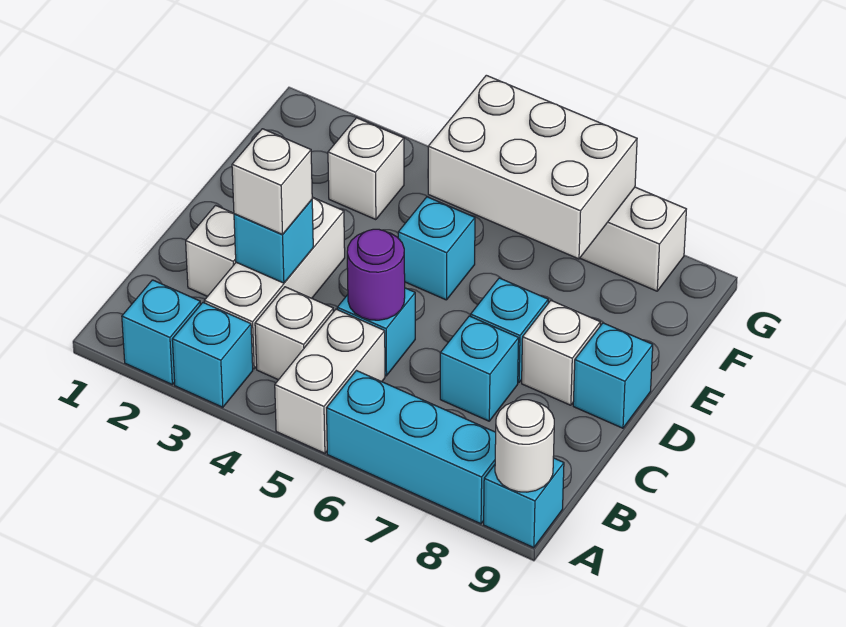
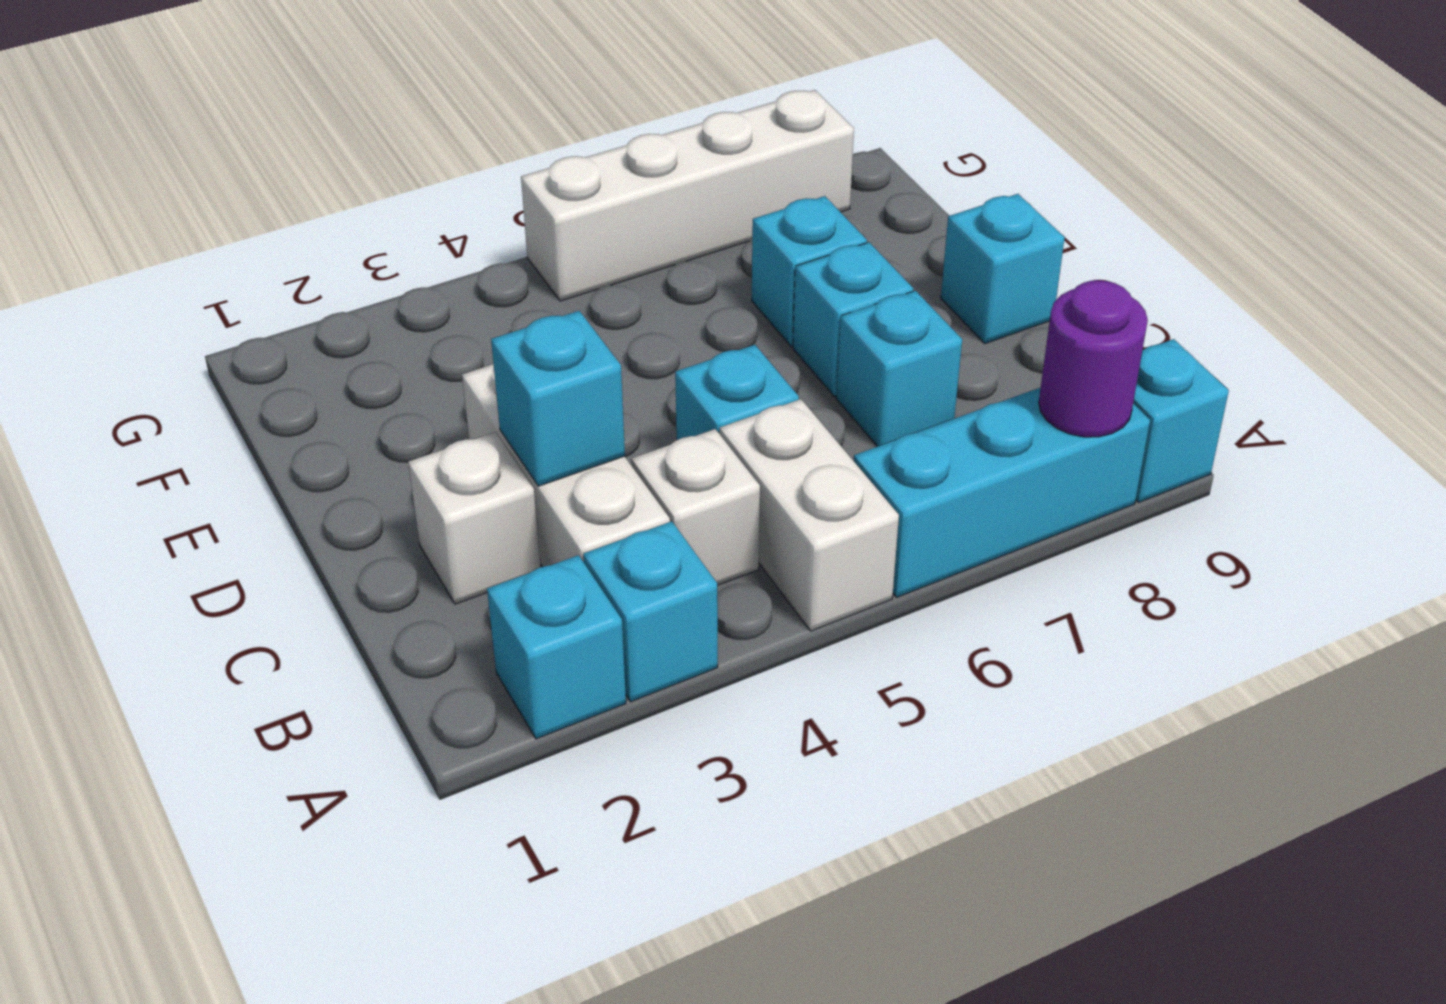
white round brick A9 level 2 -> none
white brick C3 level 3 -> none
purple round brick C5 level 2 -> purple round brick A8 level 2
white brick D8 level 1 -> none
cyan brick E5 level 1 -> cyan brick E7 level 1
white brick F3 level 1 -> none
white brick F5:G7 level 2 -> none

